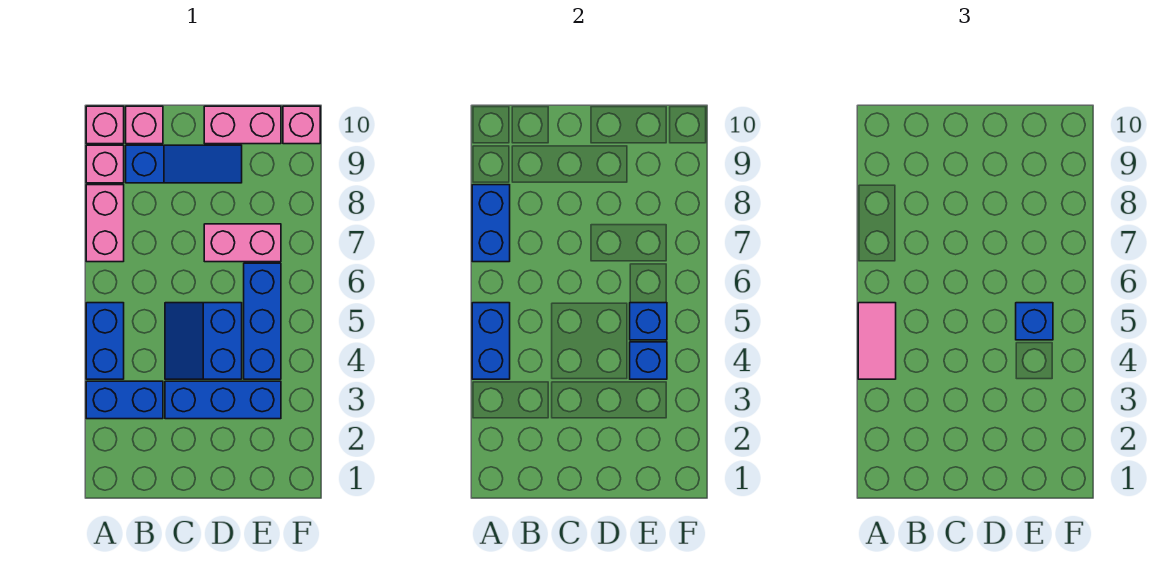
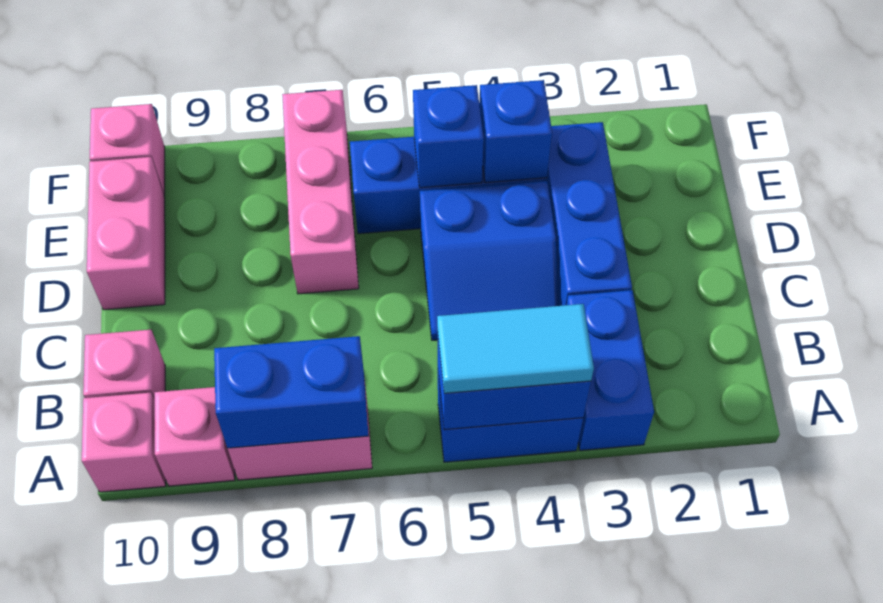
pink tile A4:A5 level 3 -> cyan tile A4:A5 level 3
blue slope B9:D9 level 1 top B -> none
pink brick D7:E7 level 1 -> pink brick D7:F7 level 1
blue brick E5 level 3 -> none

